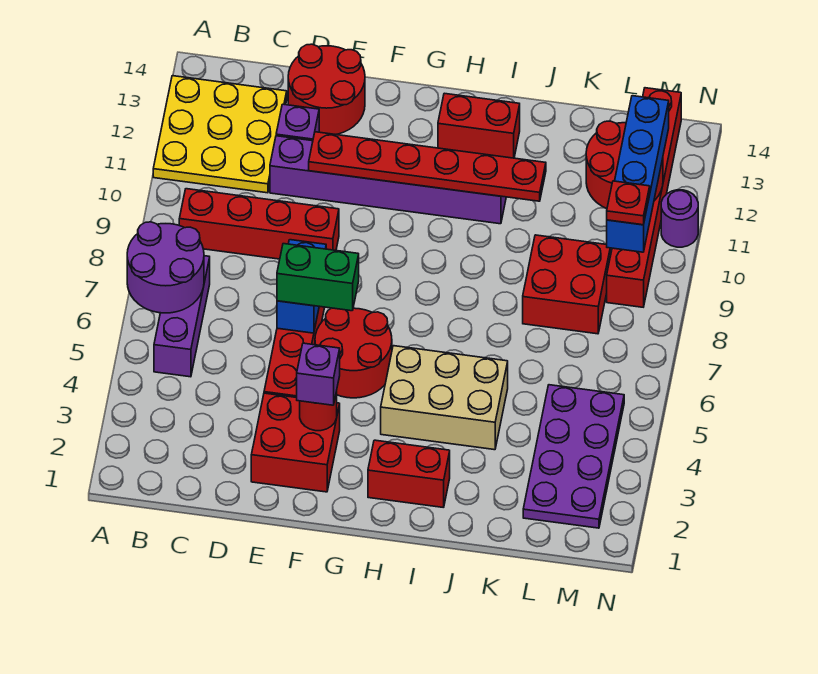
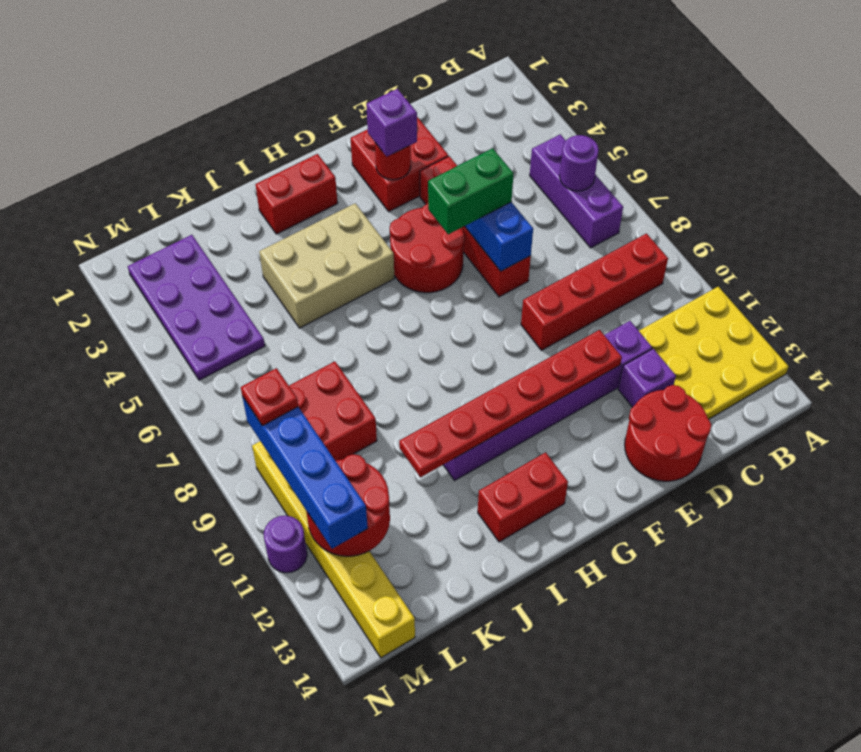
purple round brick A6:B7 level 2 -> purple round brick B6 level 2
red brick M9:M14 level 1 -> yellow brick M9:M14 level 1

